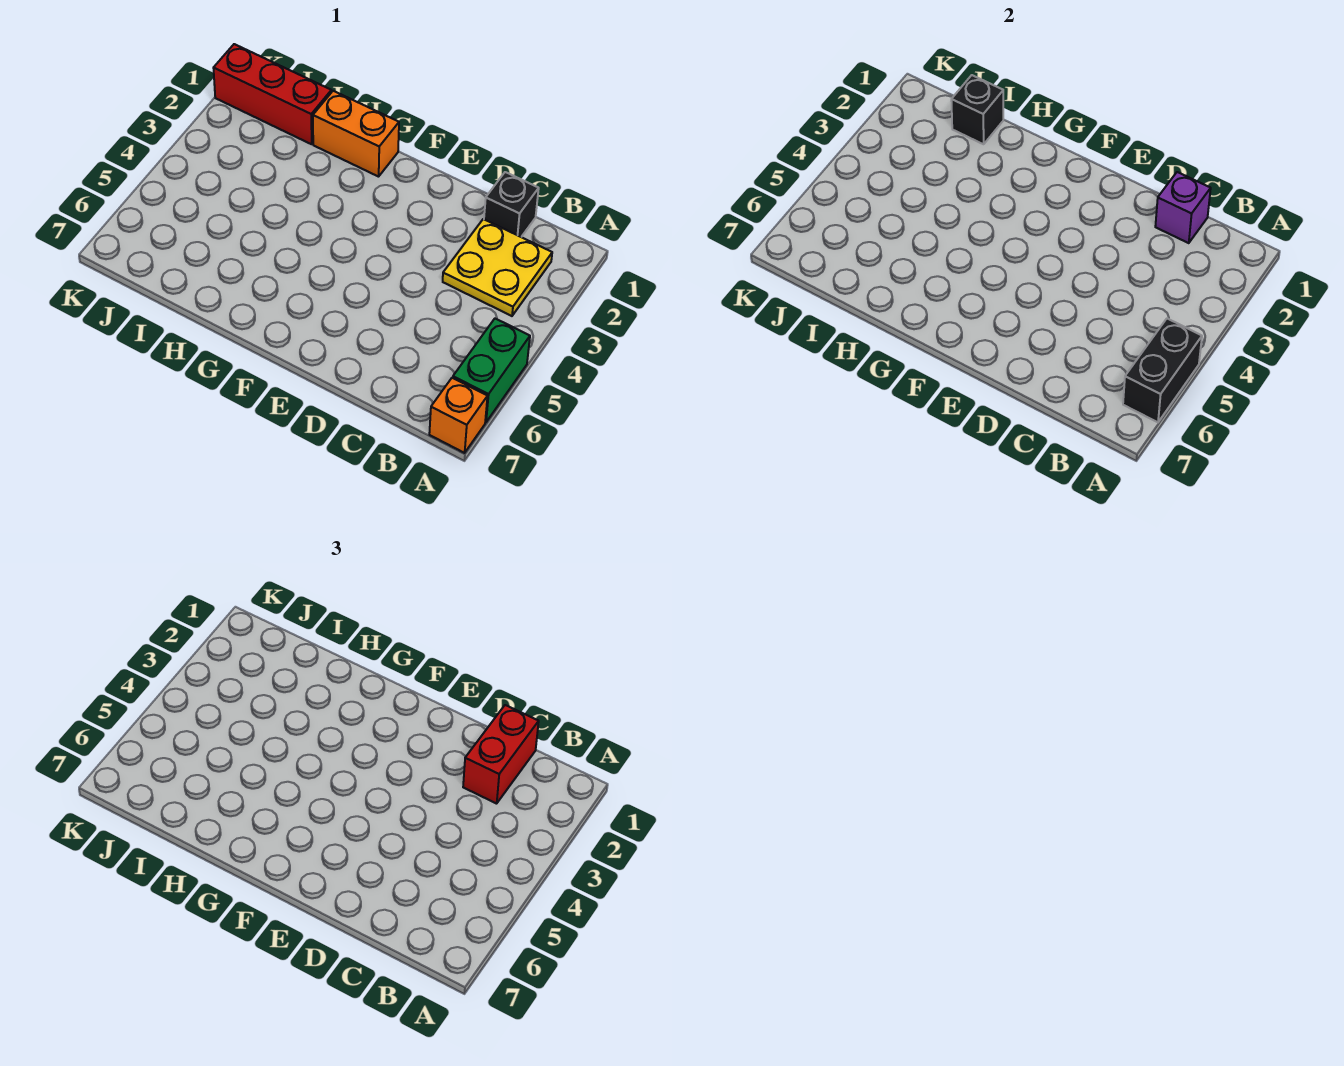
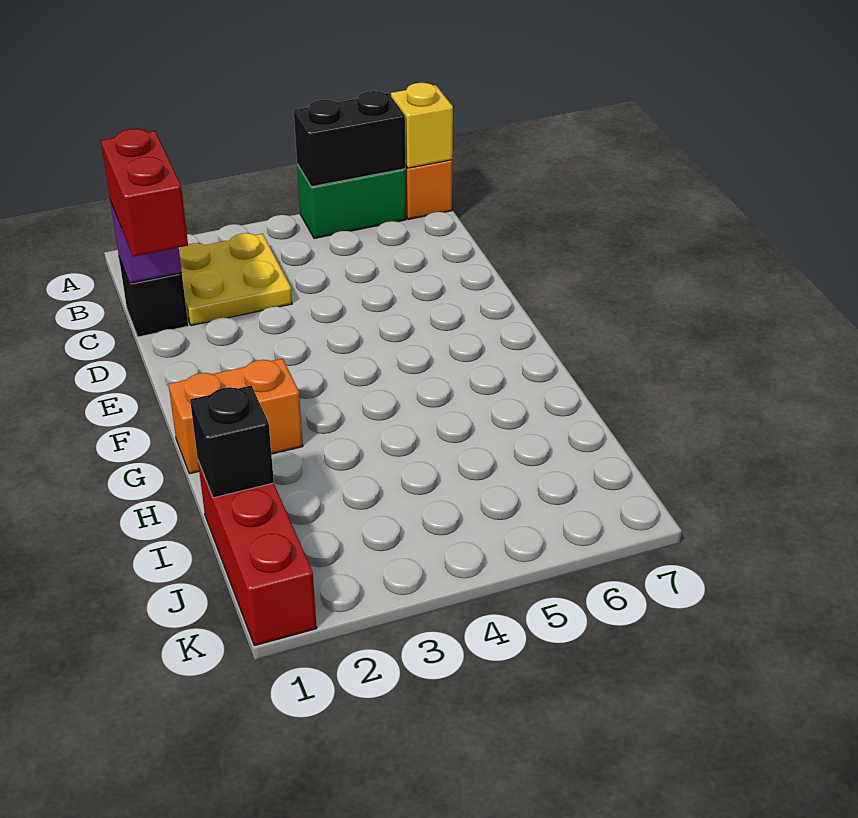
none -> yellow brick A7 level 2
red brick C1:C2 level 3 -> red brick C1:D1 level 3
orange brick G1:H1 level 1 -> orange brick G1:G2 level 1

